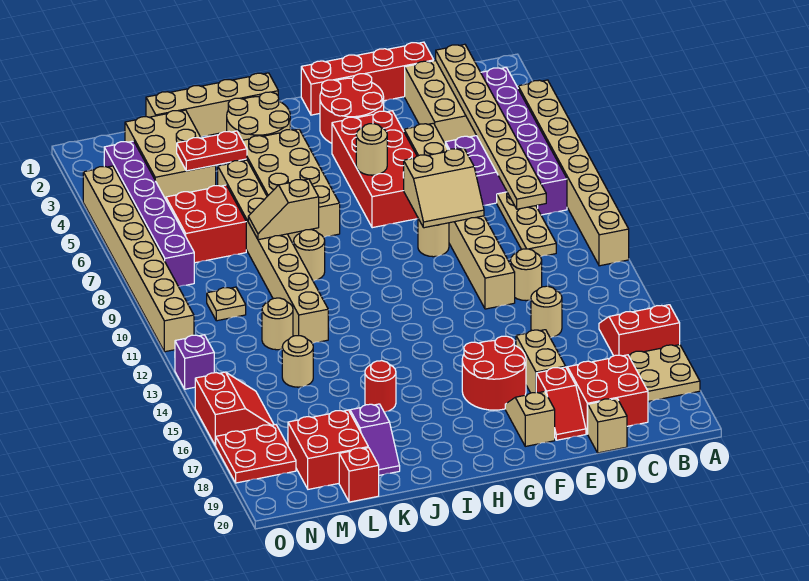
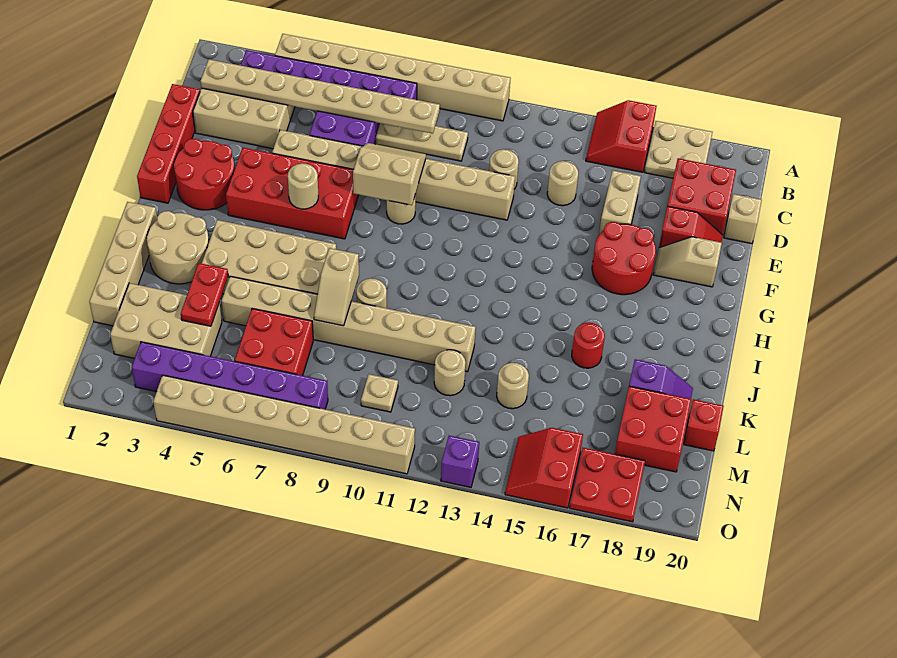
tan slope E8:F9 level 2 top 8 -> tan slope E8:F9 level 2 top F
tan brick E16:E17 level 1 -> tan brick D16:E16 level 1
red slope N15:O16 level 1 top O -> red slope N15:O16 level 1 top 16

